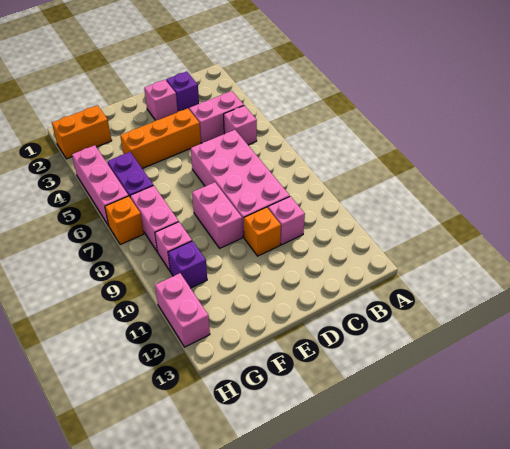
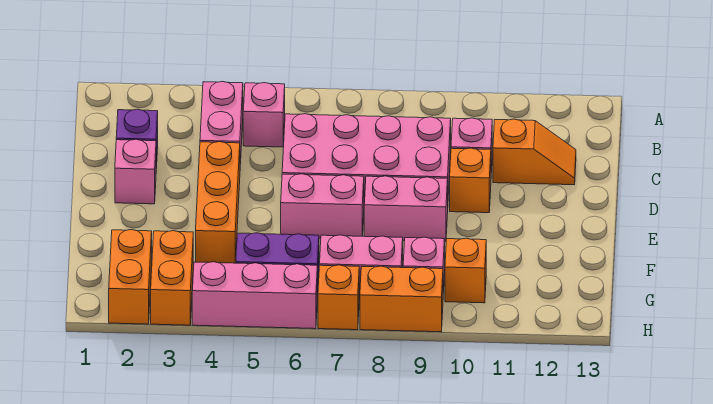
none -> orange slope C11:C12 level 1 top 11
none -> orange brick G3:H3 level 1
purple brick G10 level 1 -> orange brick G10 level 1
none -> orange brick H8:H9 level 1
pink brick H11:H12 level 1 -> pink brick E6:E7 level 1

